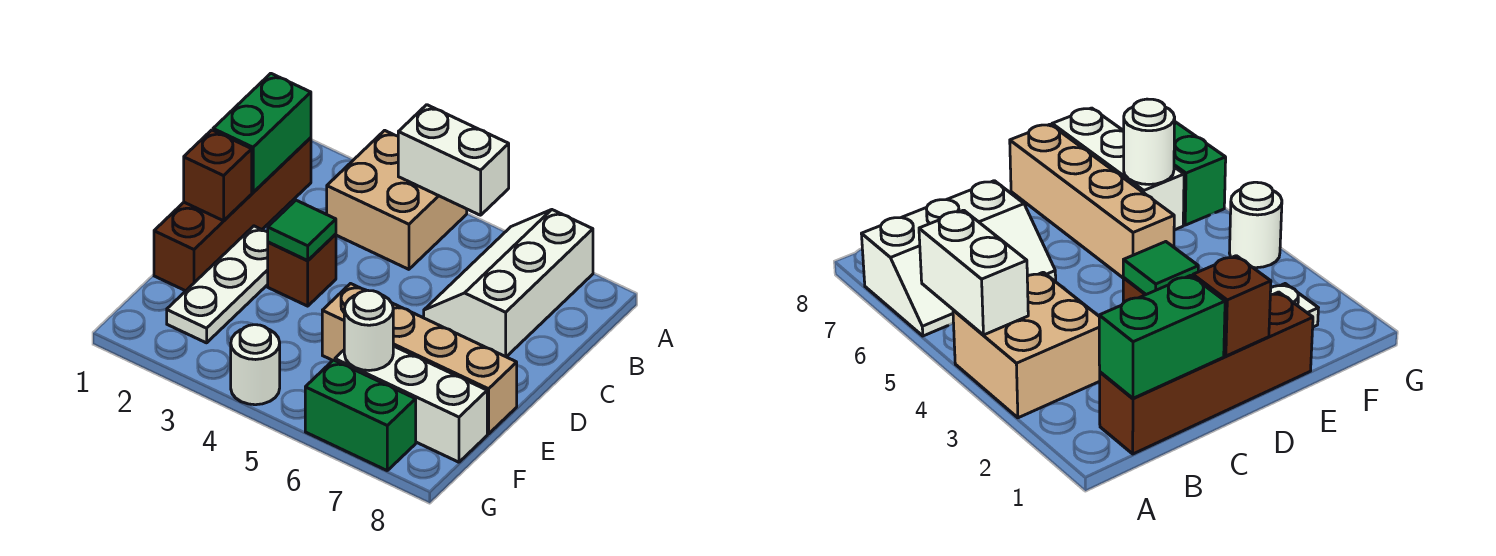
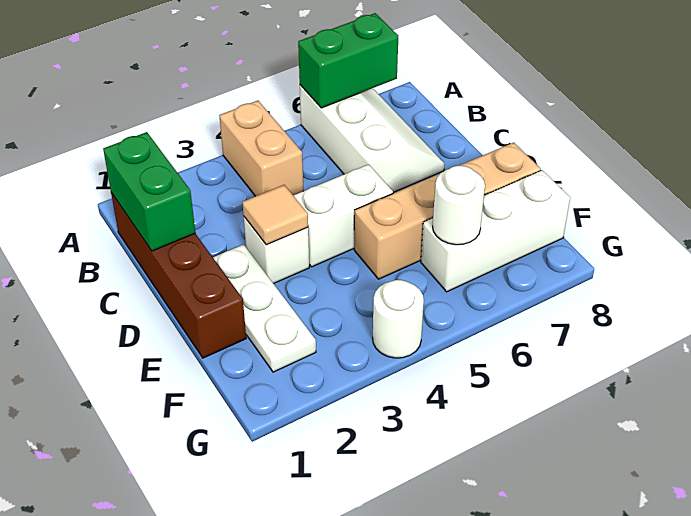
tan brick A3:B4 level 1 -> tan brick A4:B4 level 1
white brick A4:A5 level 2 -> white brick D4:D5 level 1
white slope A6:C7 level 1 top 7 -> white slope A6:C7 level 1 top 6
brown brick D1 level 2 -> none
brown brick D3 level 1 -> white brick D3 level 1
green tile D3 level 2 -> tan tile D3 level 2
green brick G6:G7 level 1 -> green brick A6:A7 level 2

